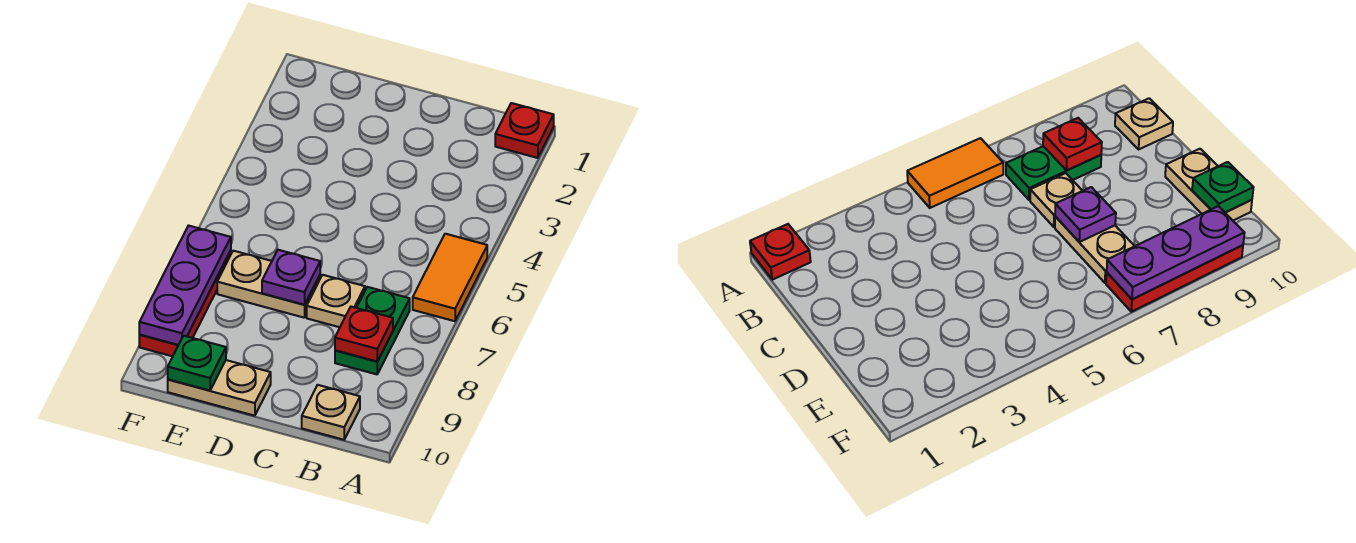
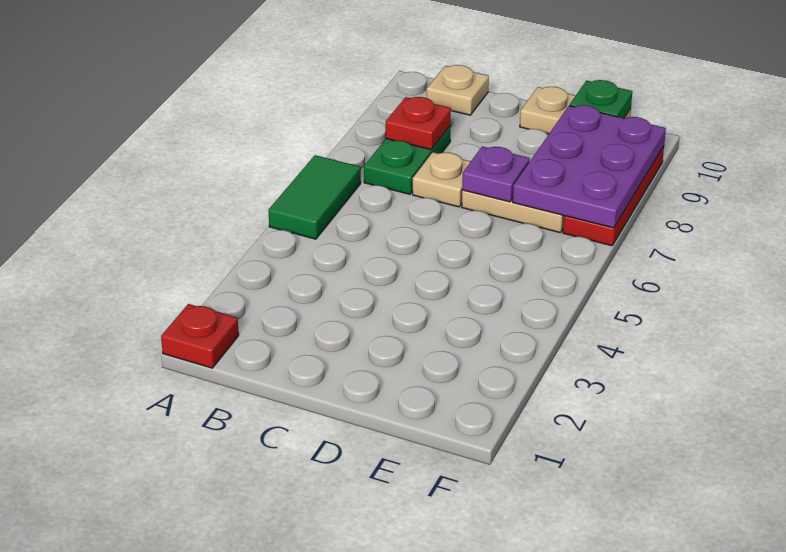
orange tile A5:A6 level 1 -> green tile A5:A6 level 1
purple plate F7:F9 level 2 -> purple plate E7:F9 level 2

